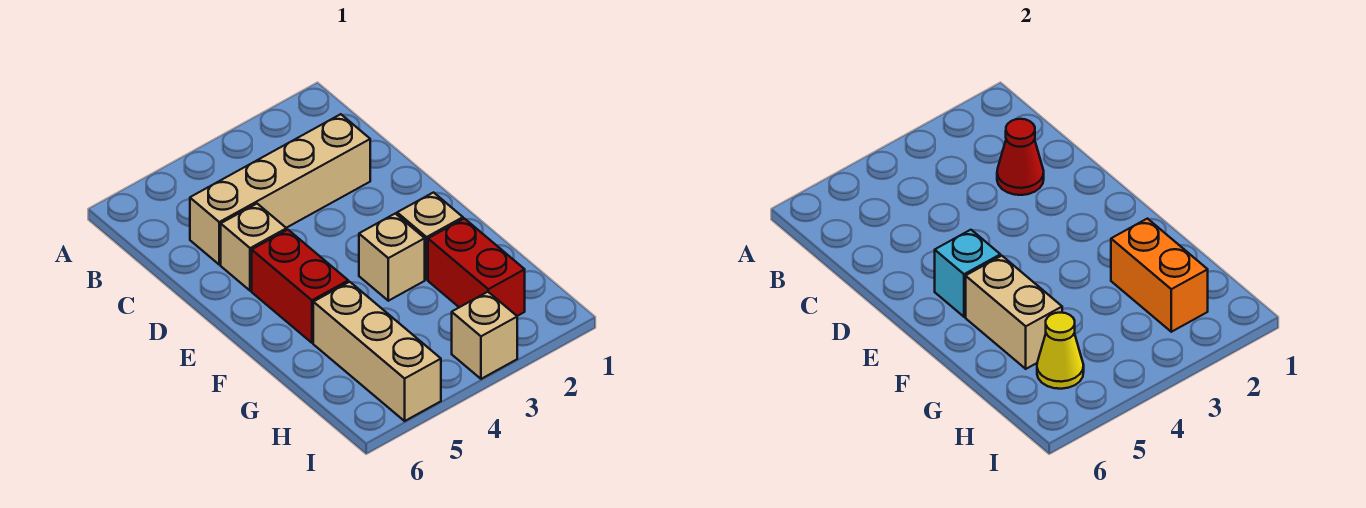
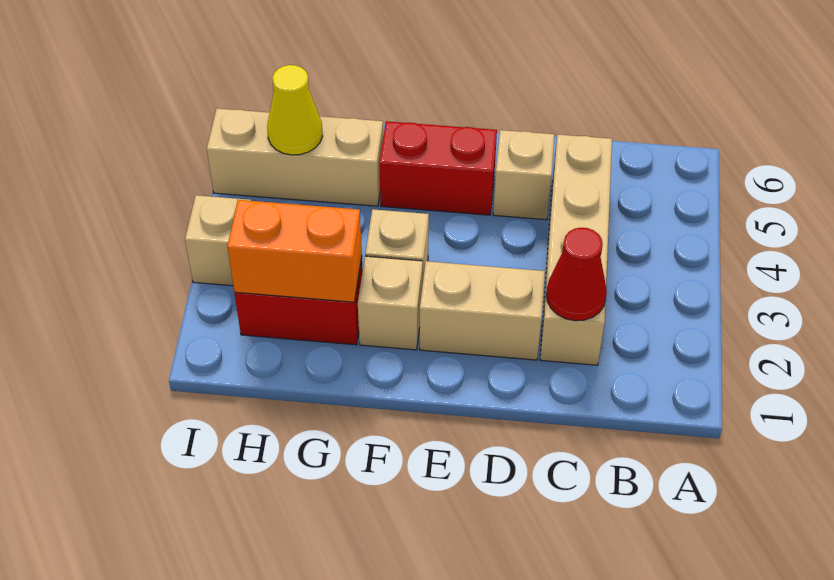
cyan brick E5 level 2 -> none
tan brick F5:G5 level 2 -> tan brick D2:E2 level 1

